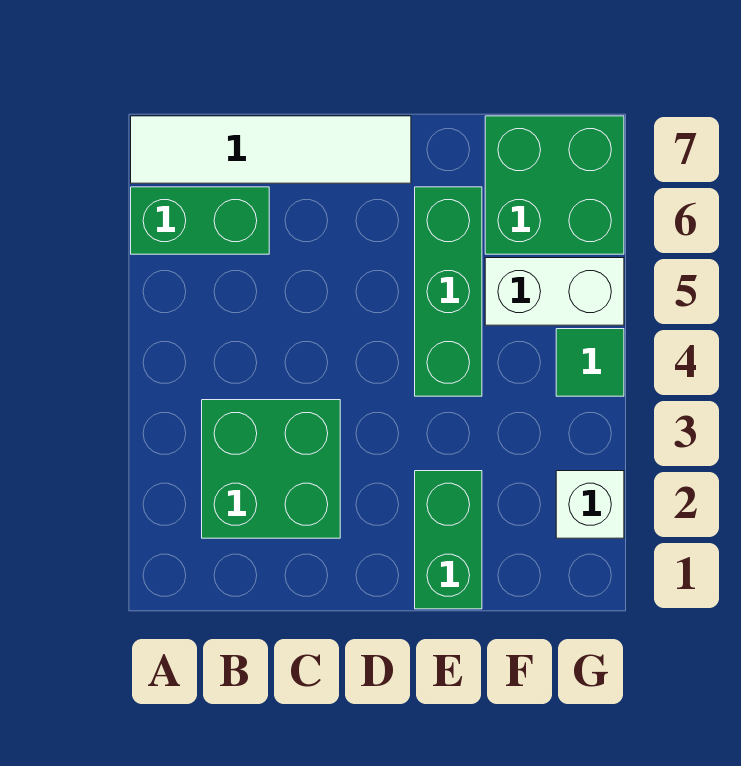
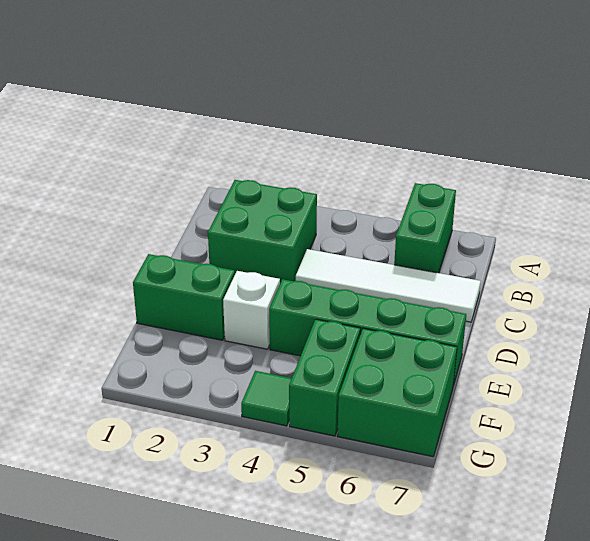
white tile A7:D7 level 1 -> white tile C4:C7 level 1
green brick E4:E6 level 1 -> green brick E4:E7 level 1
white brick F5:G5 level 1 -> green brick F5:G5 level 1
white brick G2 level 1 -> white brick E3 level 1

